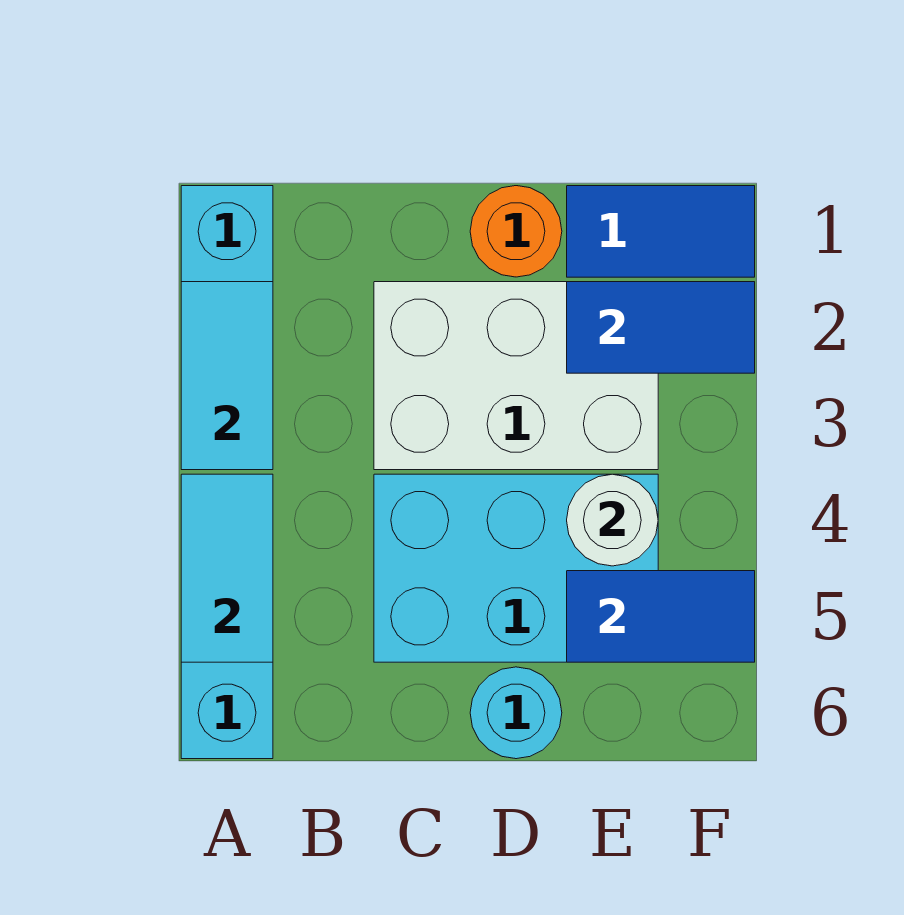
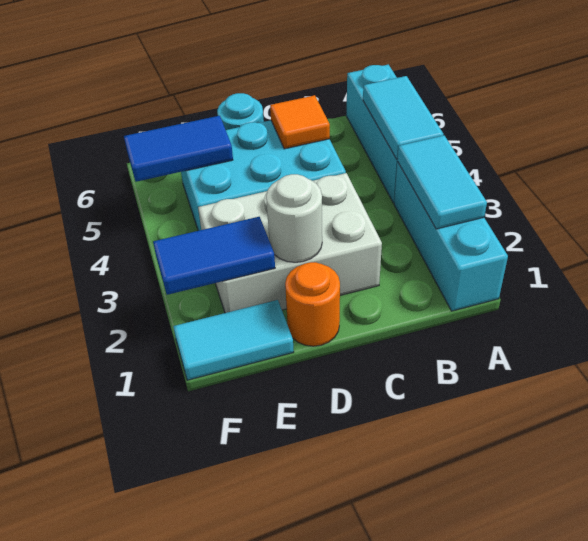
none -> orange tile C5 level 2
blue tile E1:F1 level 1 -> cyan tile E1:F1 level 1
white round brick E4 level 2 -> white round brick D2 level 2

